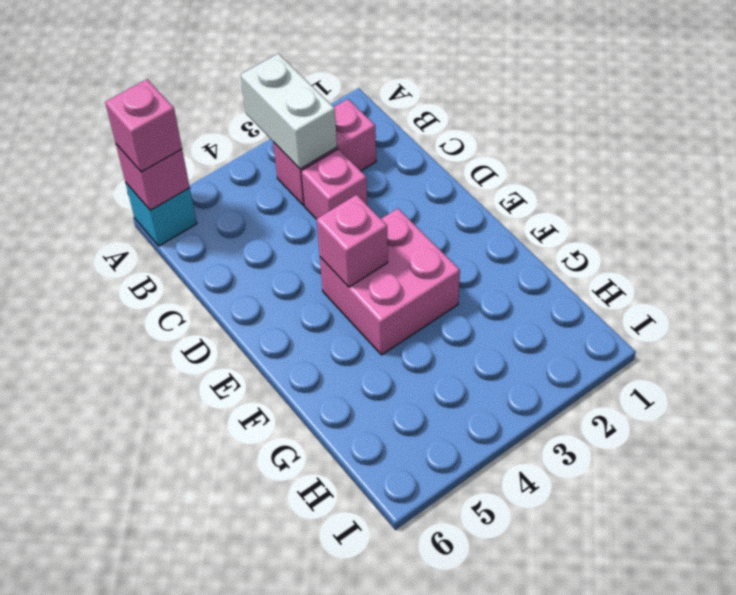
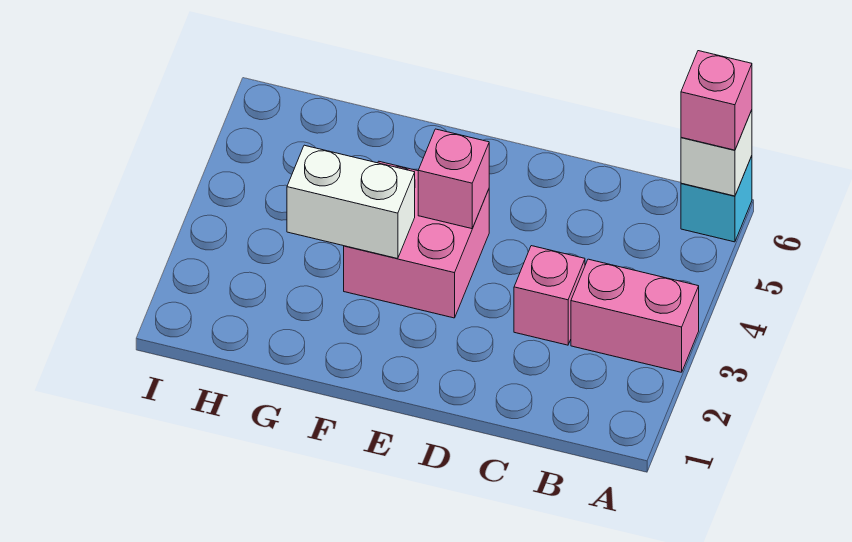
white brick A3:B3 level 2 -> white brick F3:G3 level 2
pink brick A6 level 2 -> white brick A6 level 2
pink brick B2:B3 level 1 -> pink brick A3:B3 level 1

